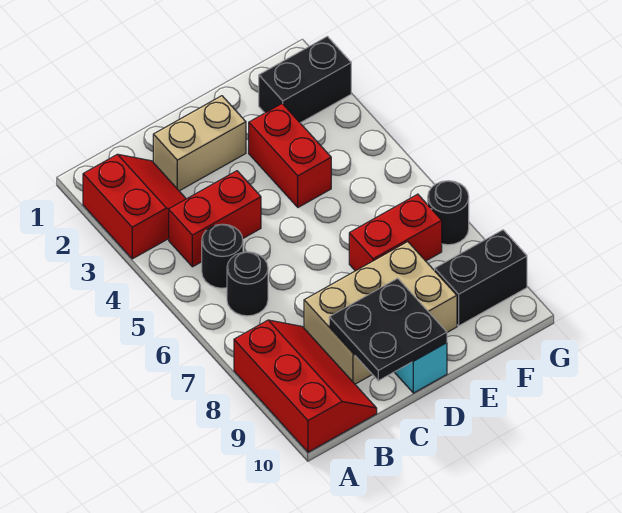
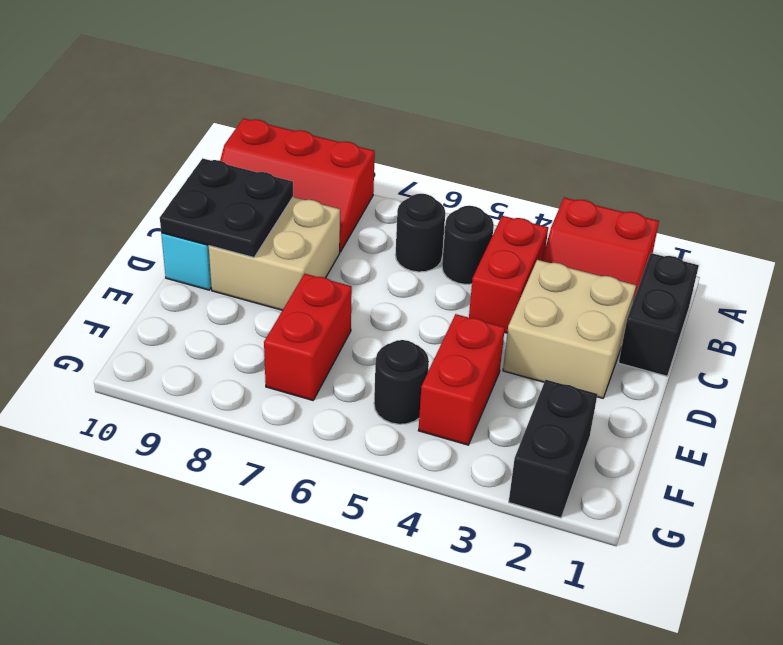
tan brick C2:D2 level 1 -> tan brick C2:D3 level 1
tan brick C8:E9 level 1 -> tan brick C8:D9 level 1
red brick E3:E4 level 1 -> red brick E4:F4 level 1
black brick F9:G9 level 1 -> black brick B1:C1 level 1
black round brick G7 level 1 -> black round brick F5 level 1

